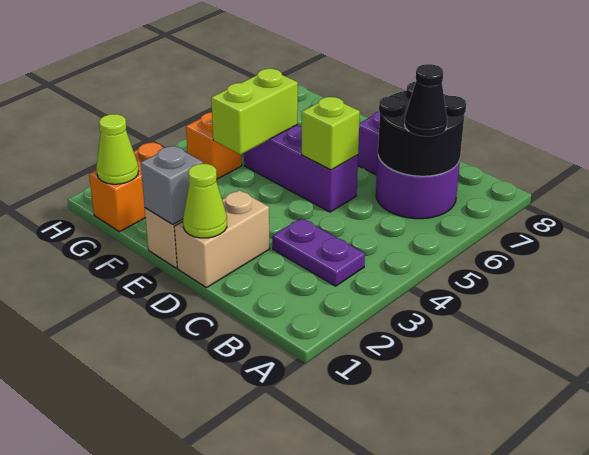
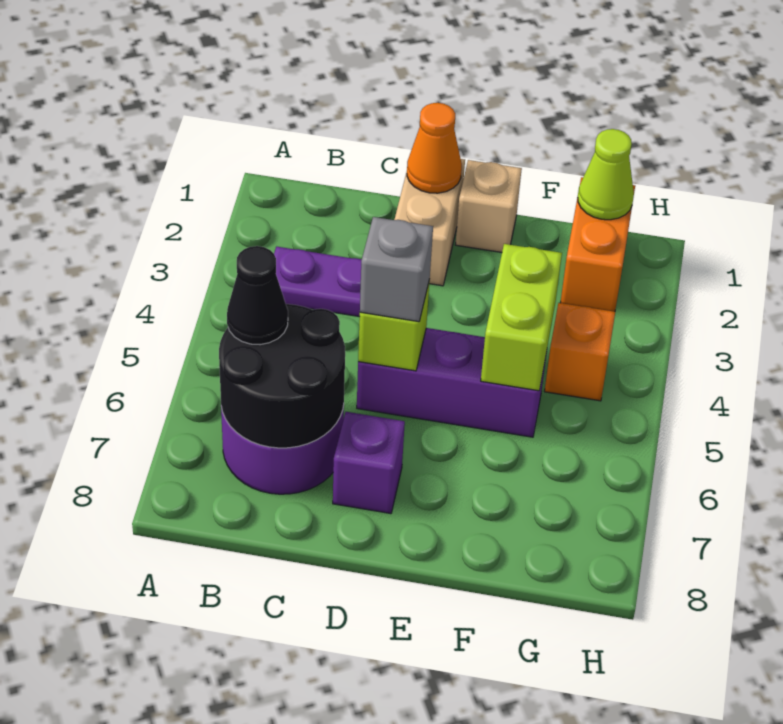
lime cone D1 level 2 -> orange cone D1 level 2
grey brick E1 level 2 -> grey brick D5 level 3

